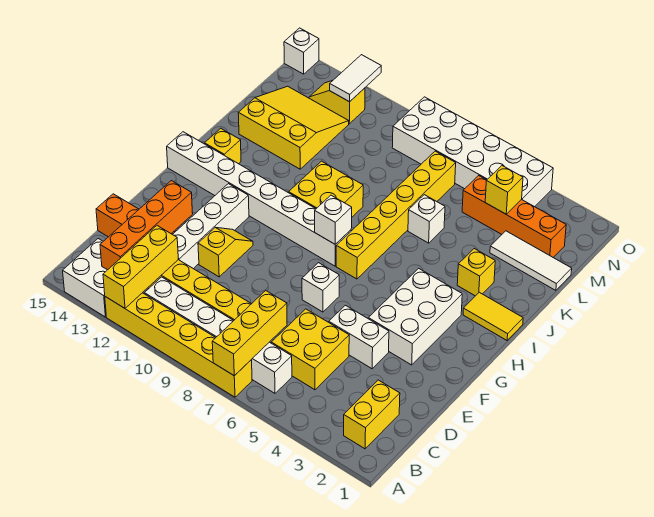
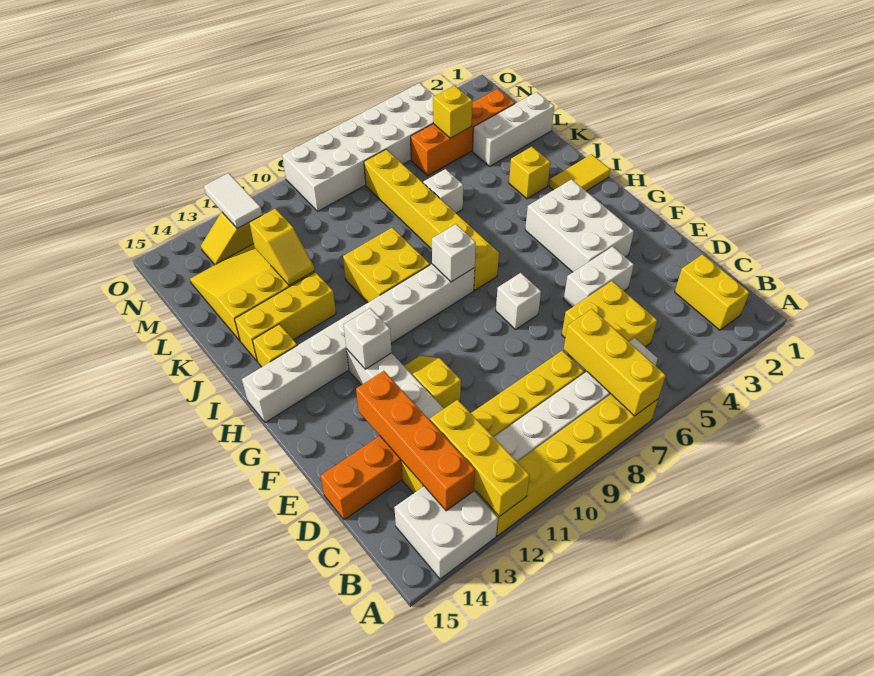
none -> yellow brick J12:J14 level 1
none -> yellow slope K12:L12 level 2 top L
white tile L1:L3 level 1 -> white brick L1:L3 level 1
white brick O15 level 1 -> white brick G12 level 2

